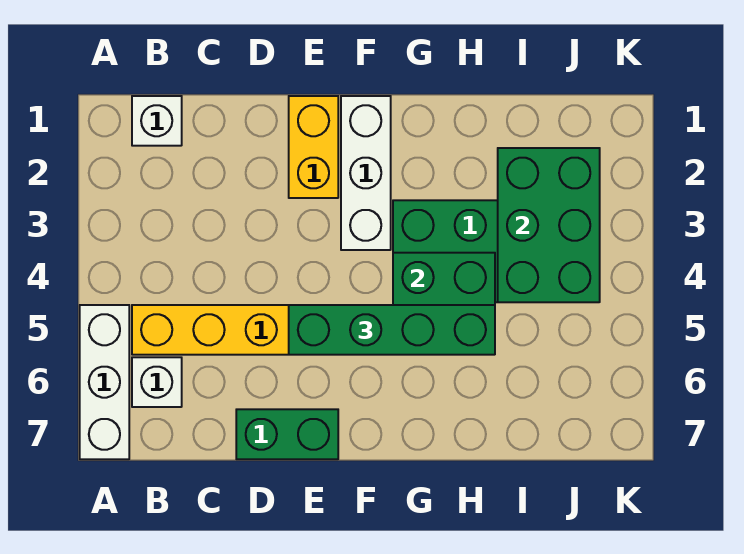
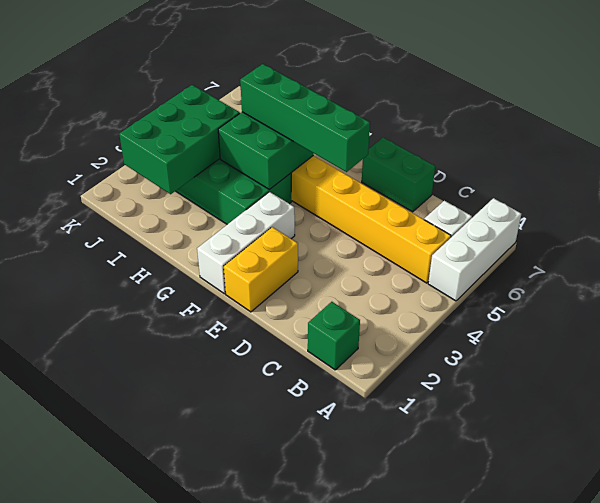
white brick B1 level 1 -> green brick B1 level 1

